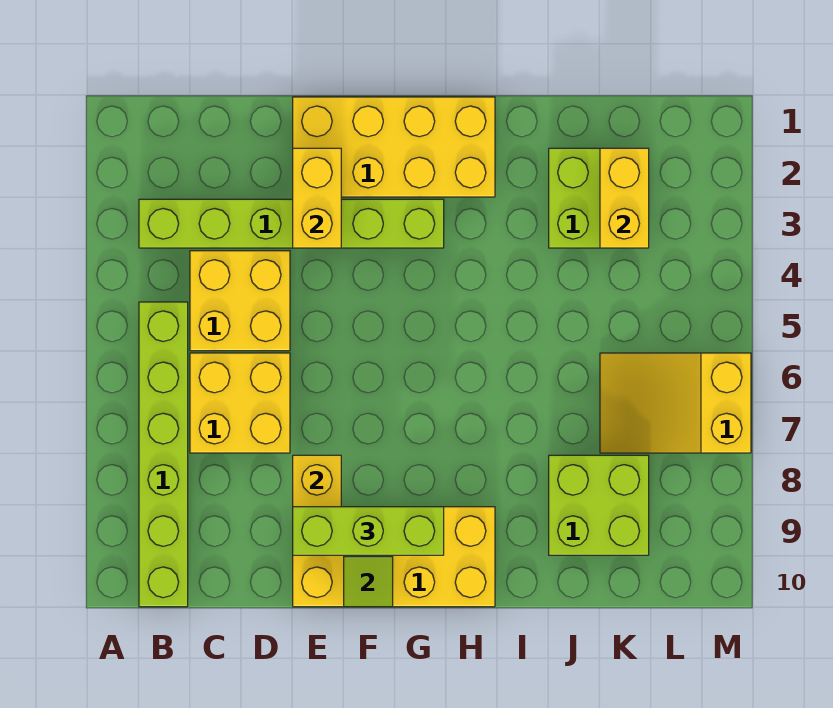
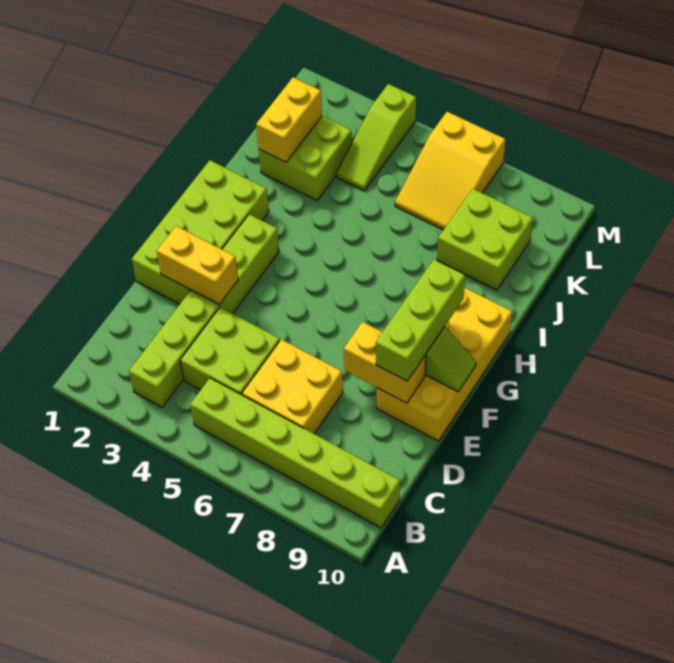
yellow brick C4:D5 level 1 -> lime brick C4:D5 level 1
yellow brick E1:H2 level 1 -> lime brick E1:H2 level 1
yellow brick K2:K3 level 2 -> yellow brick J2:K2 level 2
none -> lime slope K4:M4 level 1 top M

